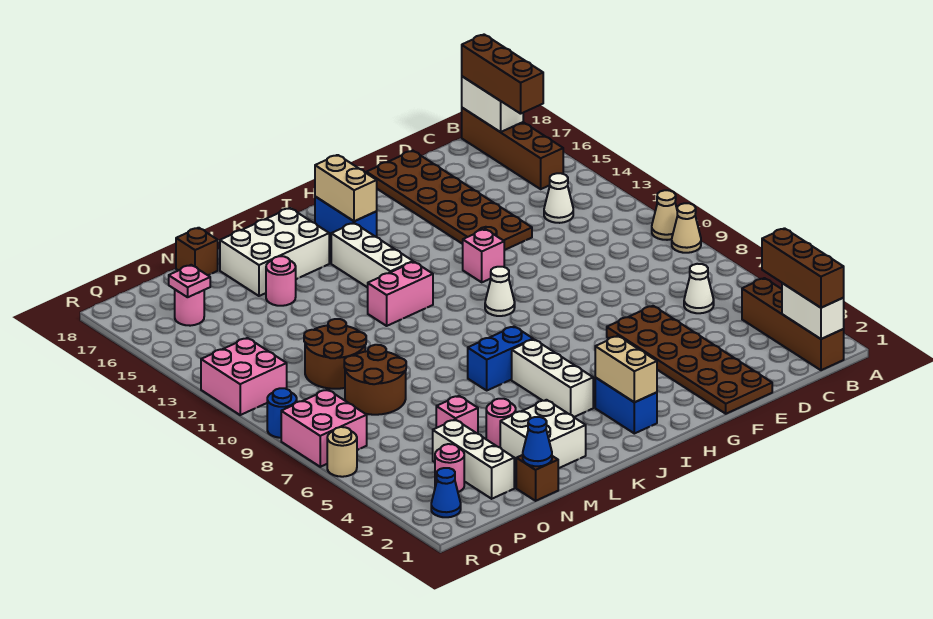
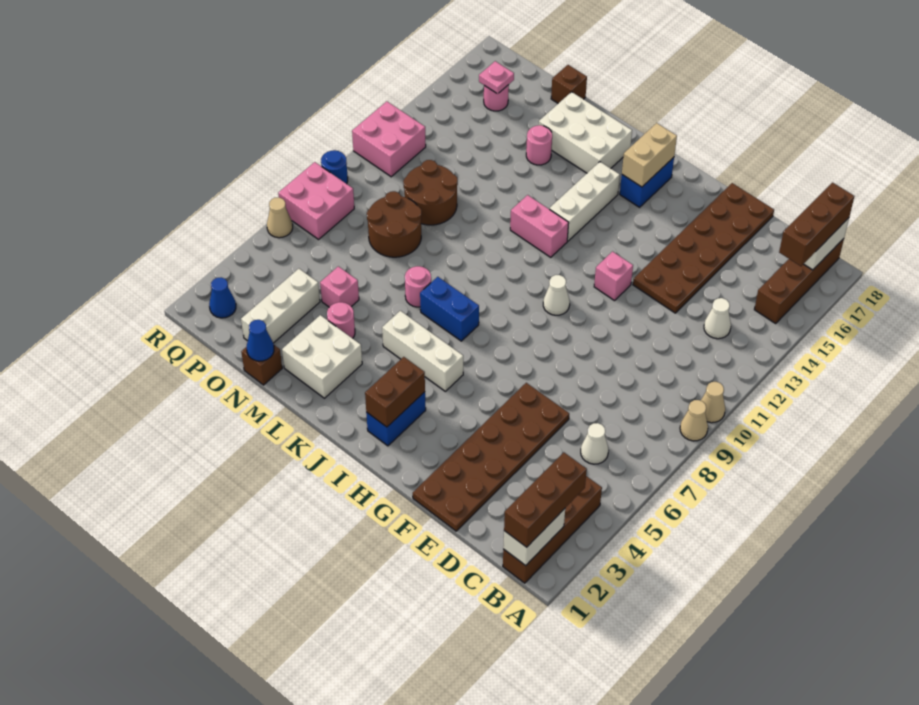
tan brick I2:I3 level 2 -> brown brick I2:I3 level 2
white brick J4:J6 level 1 -> white brick I5:K5 level 1
pink round brick P3 level 1 -> pink round brick L7 level 1
tan round brick R6 level 1 -> tan cone R6 level 1

